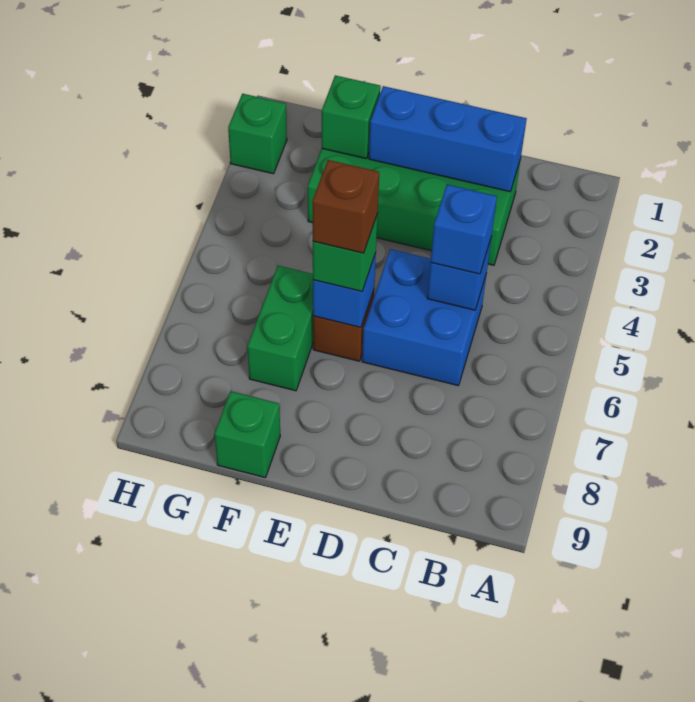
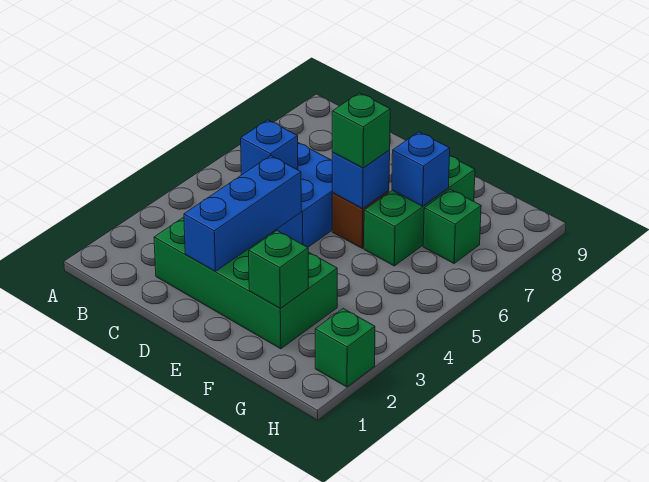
blue brick C2:E2 level 2 -> blue brick D2:D4 level 2
blue brick C5 level 3 -> blue brick F7 level 2
brown brick E6 level 4 -> none
green brick F6:F7 level 1 -> green brick F6:F8 level 1
green brick F9 level 1 -> green brick G7 level 1

